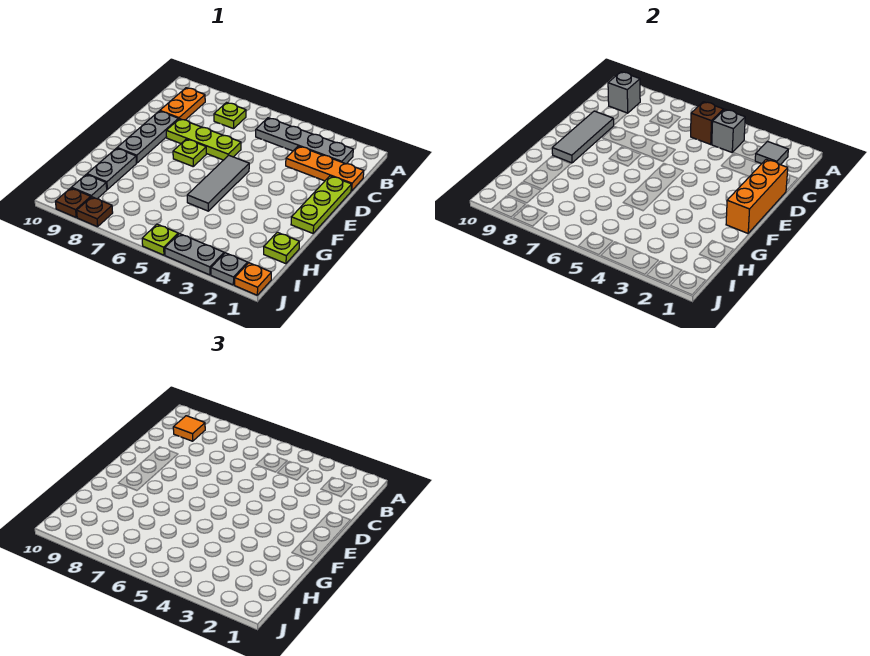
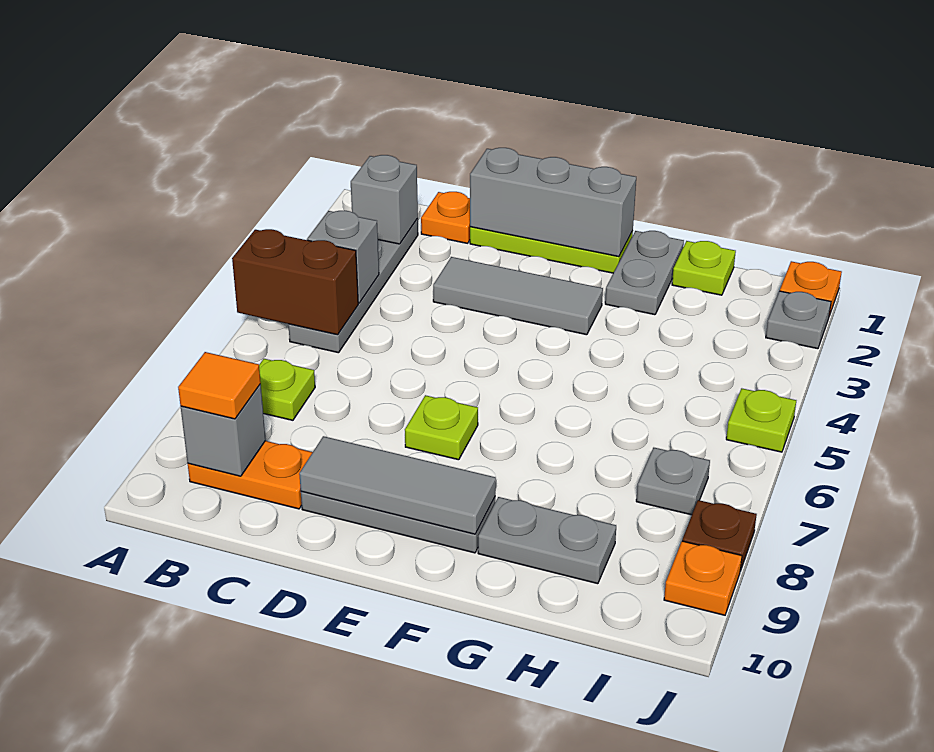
grey tile B2 level 2 -> grey brick B2 level 2
brown brick B5 level 2 -> brown brick A5:B5 level 2
orange plate C1:C3 level 1 -> orange plate C1 level 1
orange brick D1:F1 level 2 -> grey brick D1:F1 level 2
lime plate D6:D8 level 1 -> none
grey tile E5:G5 level 1 -> grey tile D3:F3 level 1
grey plate I9 level 1 -> grey plate I7 level 1
grey plate J3:J4 level 1 -> grey plate G1:G2 level 1
brown plate J9 level 1 -> orange plate J9 level 1

